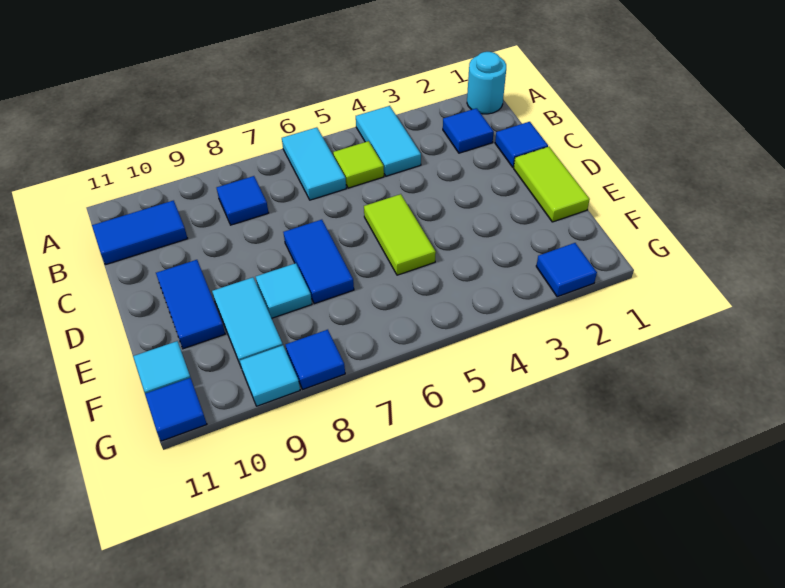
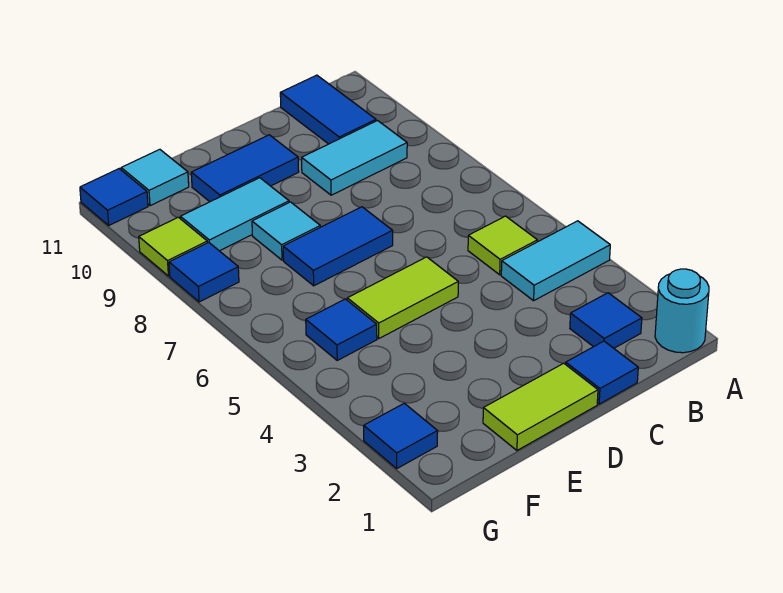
cyan tile A6:B6 level 1 -> cyan tile B9:C9 level 1
blue tile B8 level 1 -> blue tile F5 level 1
cyan tile G9 level 1 -> lime tile G9 level 1

